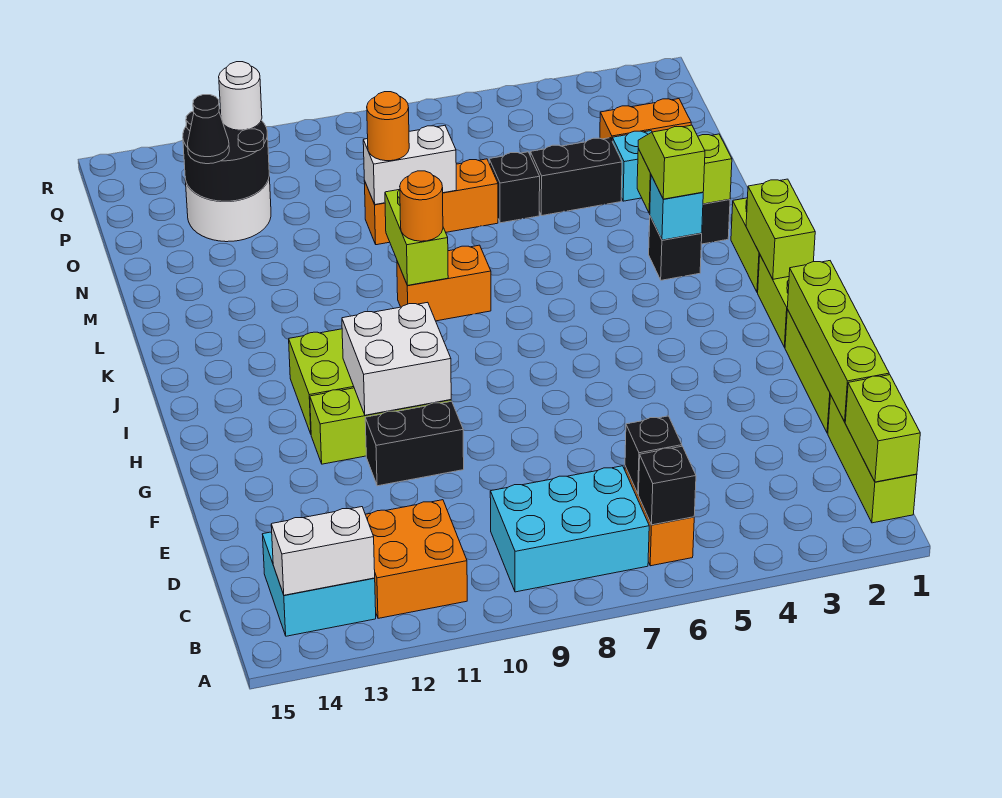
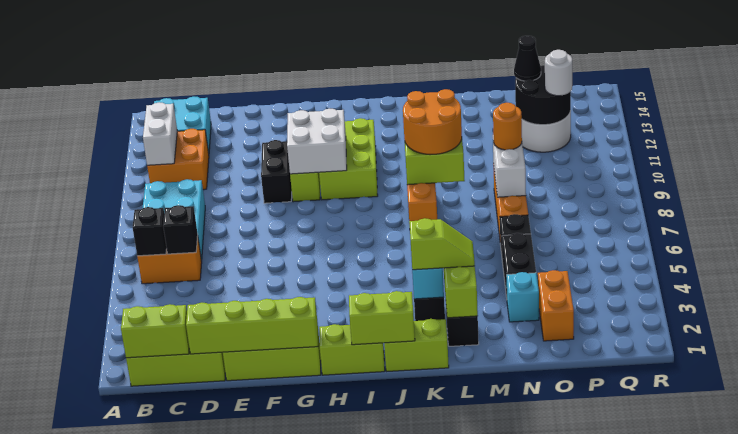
white brick B13:B14 level 2 -> white brick B11:B12 level 2
orange round brick K9 level 3 -> orange round brick K9:L10 level 3

